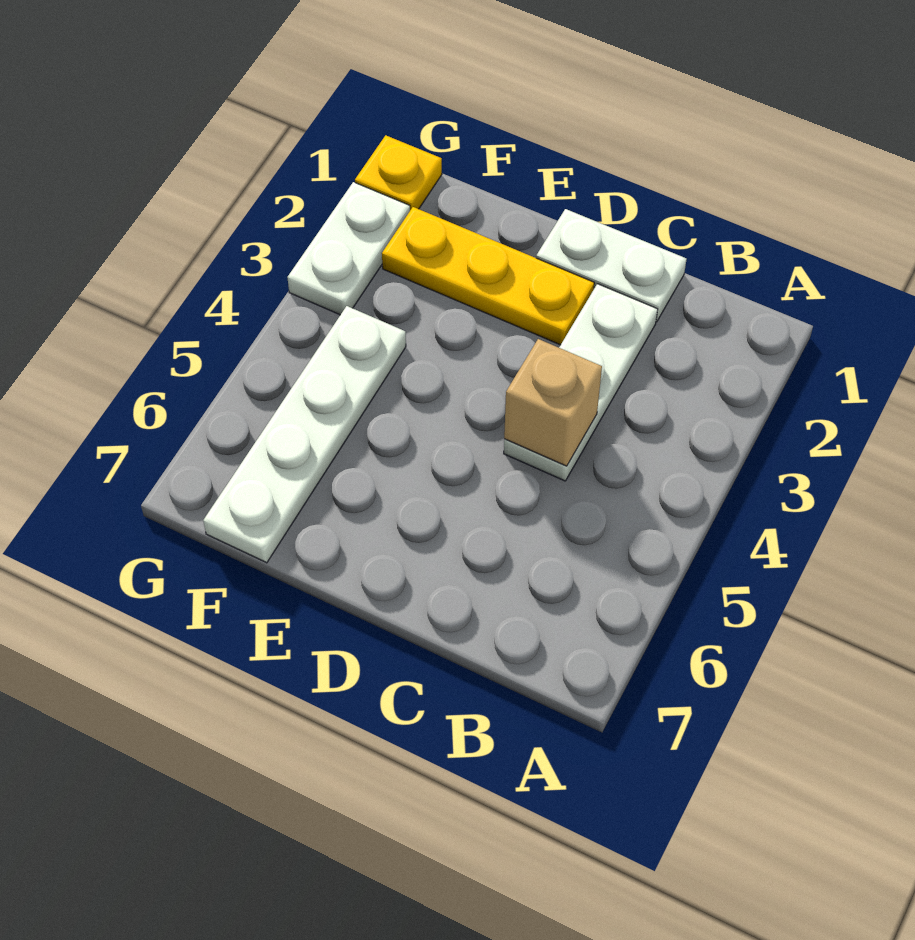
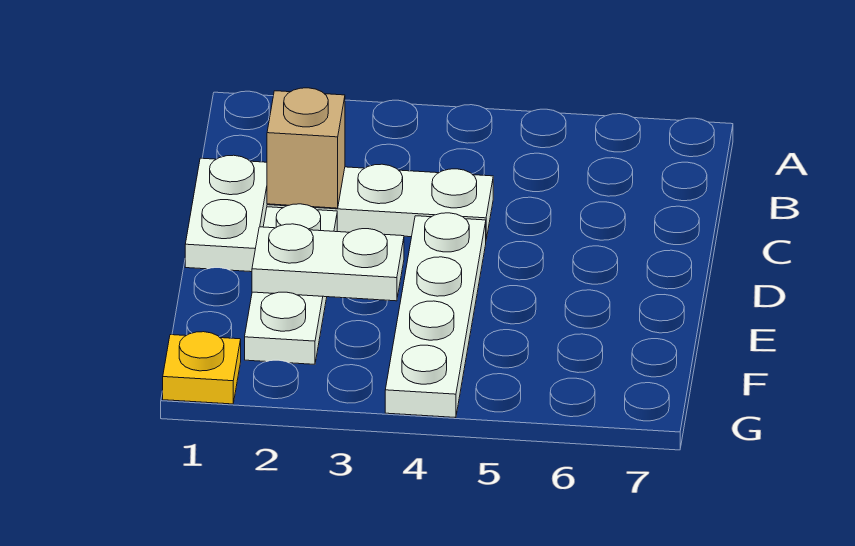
tan brick C4 level 2 -> tan brick C2 level 2
yellow plate D2:F2 level 1 -> white plate D2:F2 level 1
white plate F4:F7 level 1 -> white plate D4:G4 level 1
white plate G2:G3 level 1 -> white plate E2:E3 level 2

